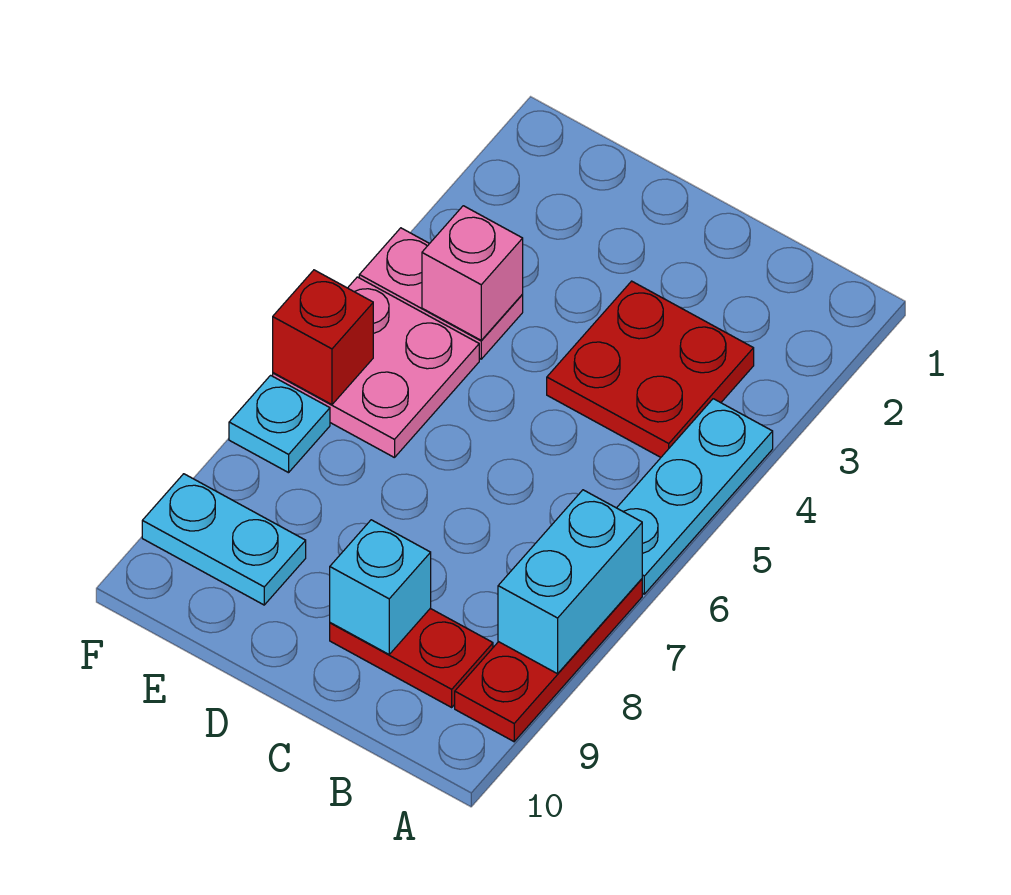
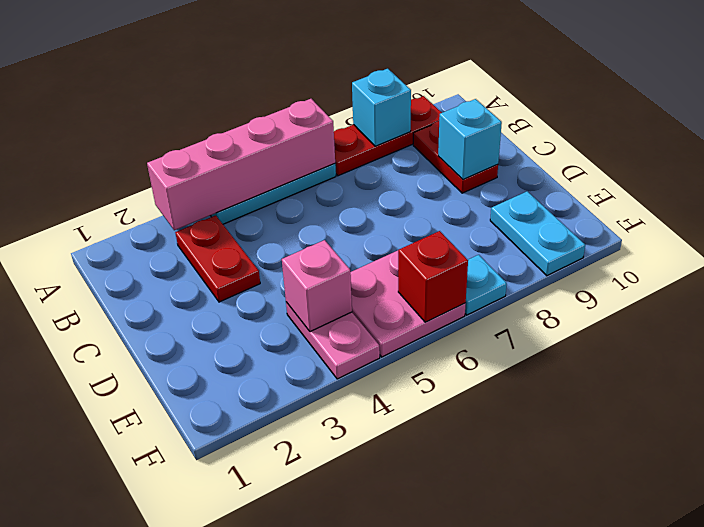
none -> pink brick A3:A6 level 2
cyan brick A7:A8 level 2 -> cyan brick A8 level 2
red plate B3:C4 level 1 -> red plate B3:C3 level 1

